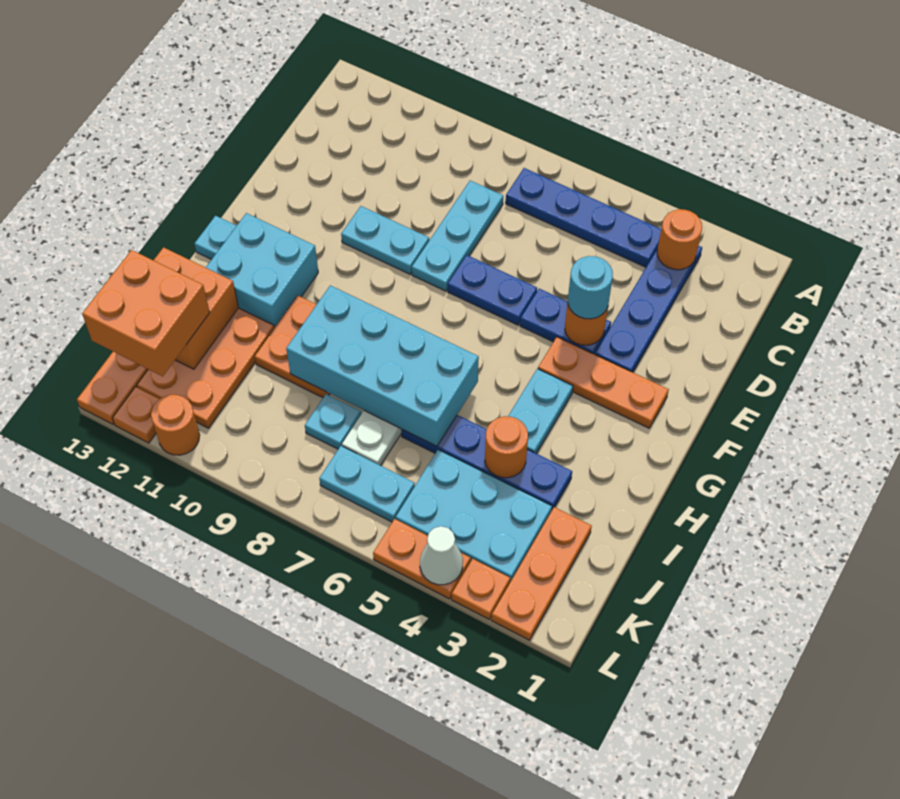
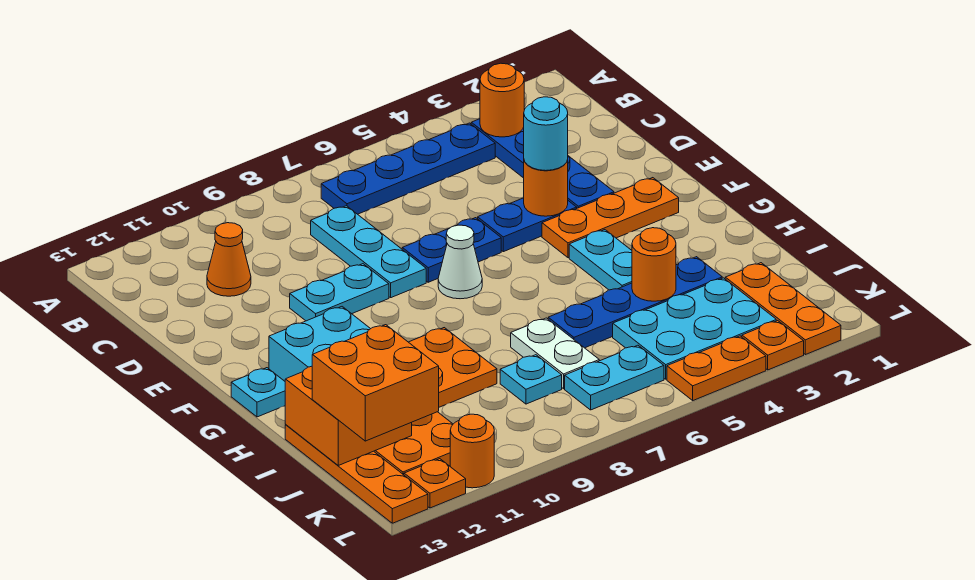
none -> orange cone C11 level 1
cyan brick H6:I9 level 2 -> none
white cone L4 level 2 -> white cone F7 level 1

